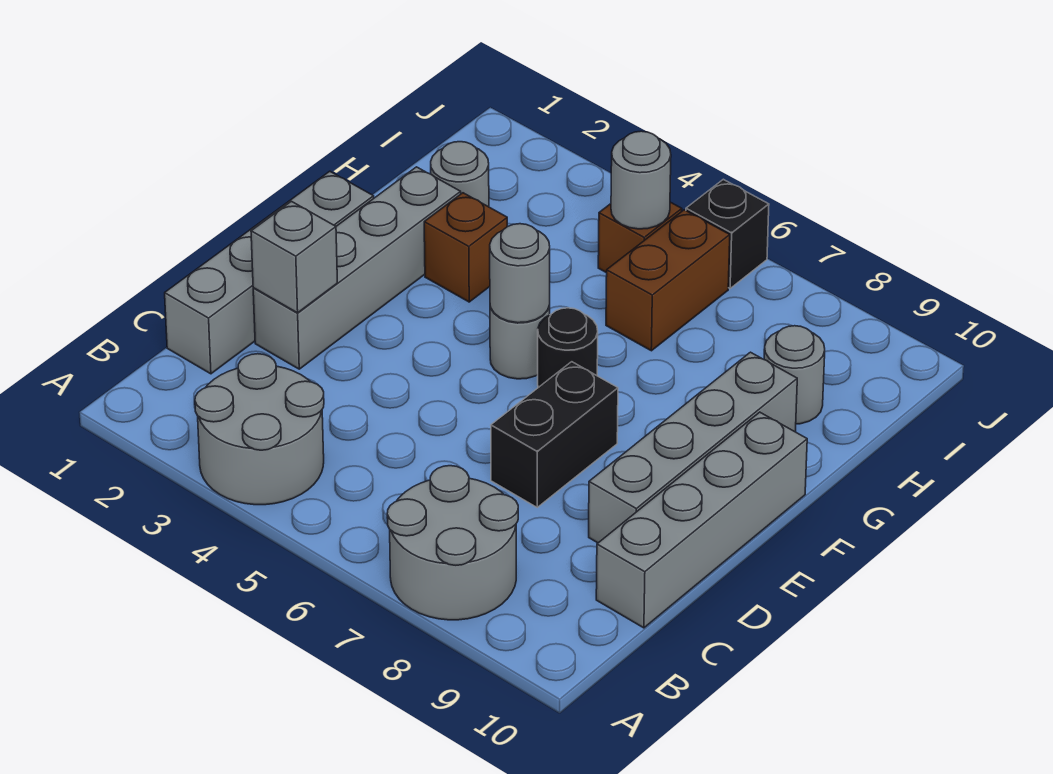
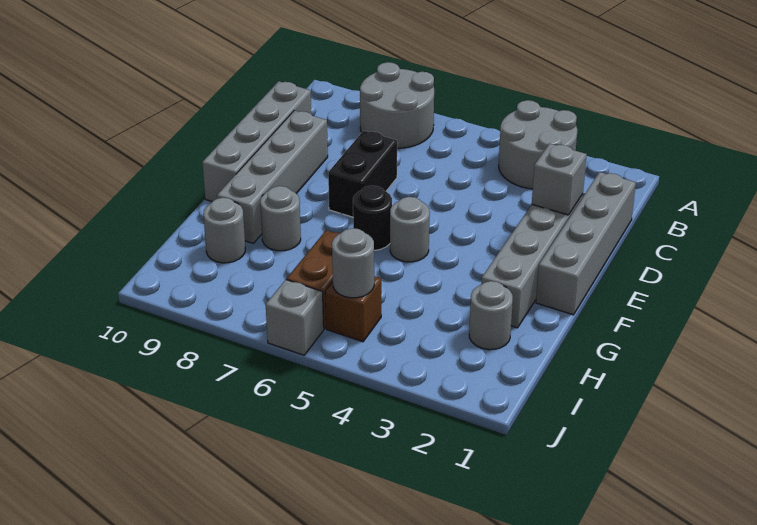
grey round brick F5 level 2 -> grey round brick G8 level 1
brown brick G3 level 1 -> none
black brick J6 level 1 -> grey brick J6 level 1

